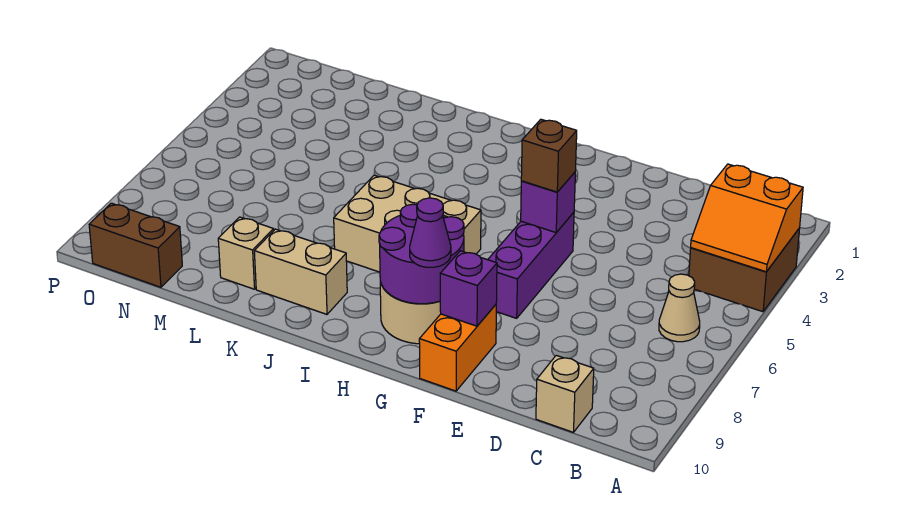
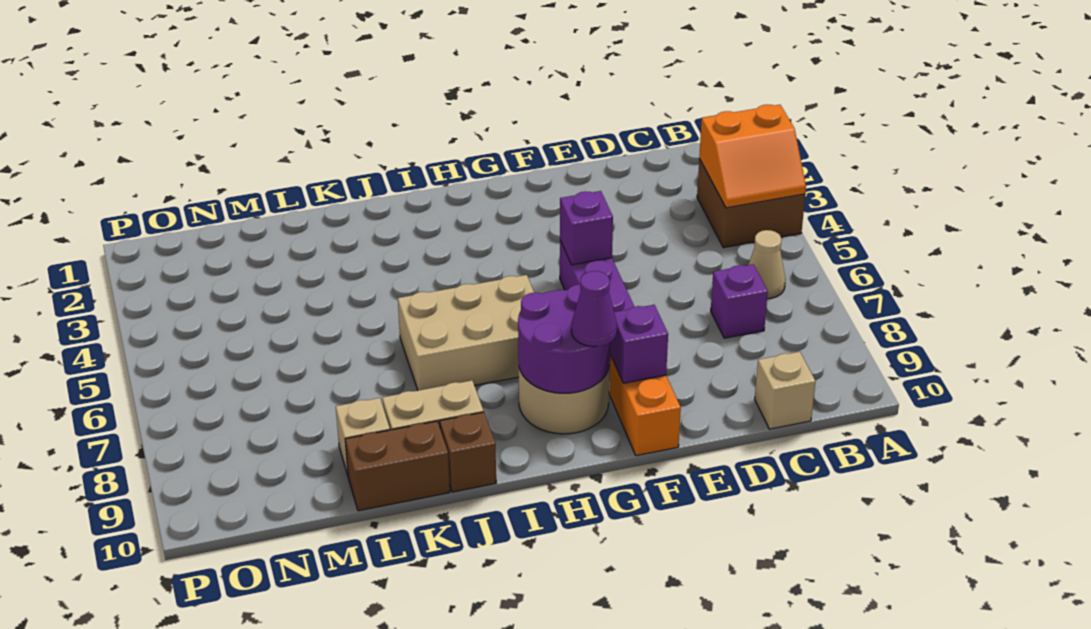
none -> purple brick C7 level 1
brown brick F5 level 3 -> brown brick J10 level 1
brown brick N10:O10 level 1 -> brown brick K10:L10 level 1

